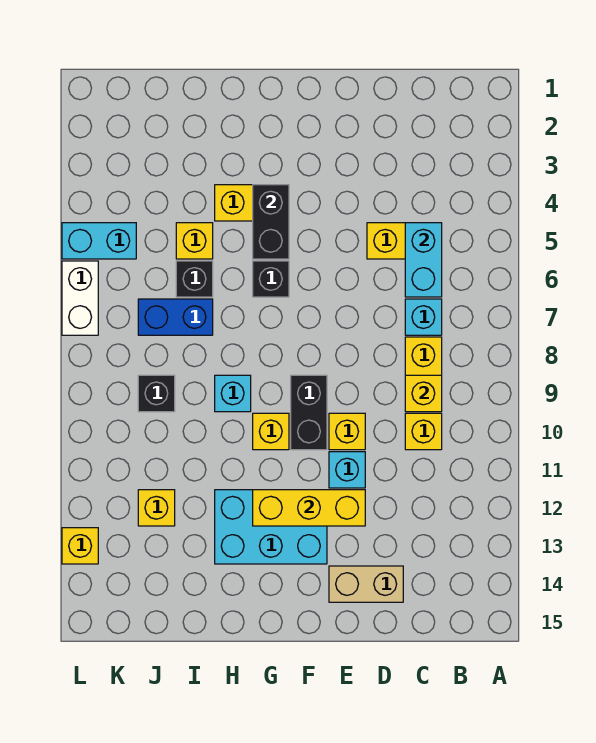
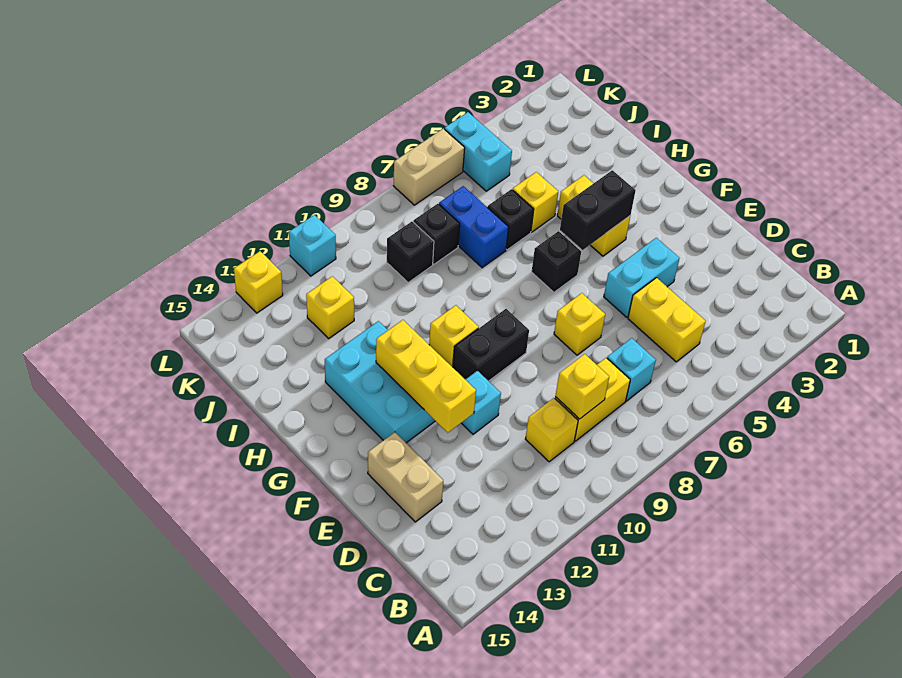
cyan brick C5:C6 level 2 -> cyan brick E4:E5 level 1
yellow brick E10 level 1 -> yellow brick E7 level 1
cyan brick H9 level 1 -> cyan brick L11 level 1
none -> black brick J8 level 1
white brick L6:L7 level 1 -> tan brick L6:L7 level 1

